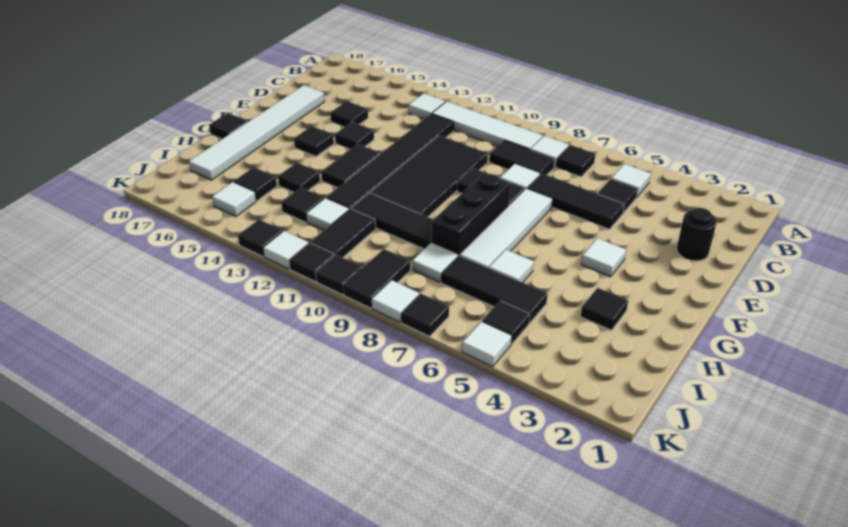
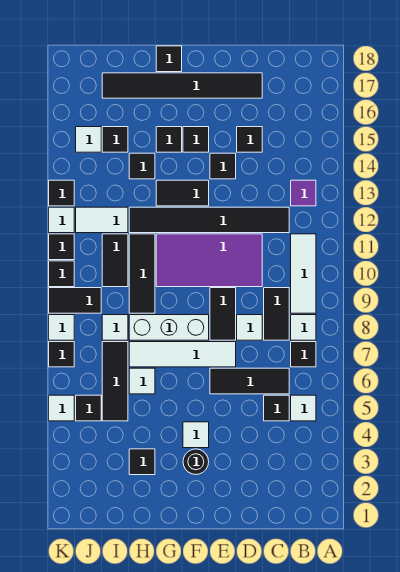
white tile B9:B12 level 1 -> white tile B9:B11 level 1
white tile B13 level 1 -> purple tile B13 level 1
black round brick D2 level 1 -> black round brick F3 level 1
black tile D5:D7 level 1 -> black tile C6:E6 level 1
black tile D10:G11 level 1 -> purple tile D10:G11 level 1
white tile D17:I17 level 1 -> black tile D17:I17 level 1
black brick F8:H8 level 1 -> white brick F8:H8 level 1
black tile I11:J11 level 1 -> black tile I10:I11 level 1
white tile I12 level 1 -> white tile I12:J12 level 1
black tile I13 level 1 -> black tile G15 level 1

